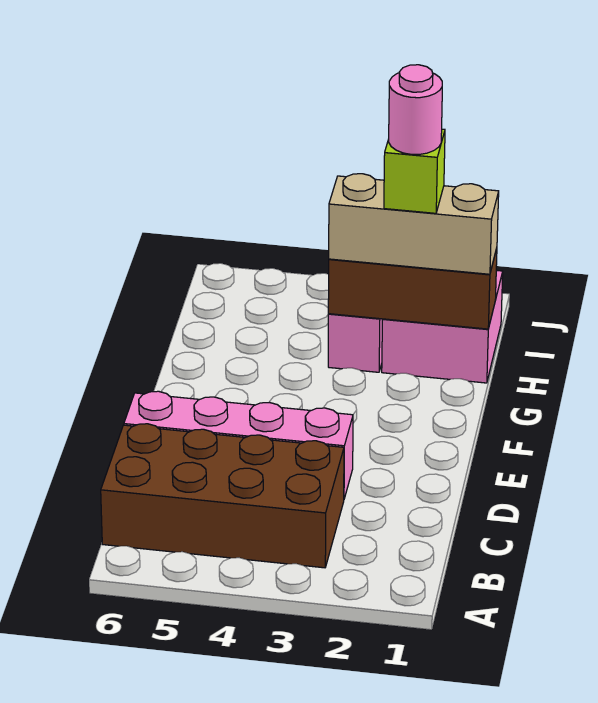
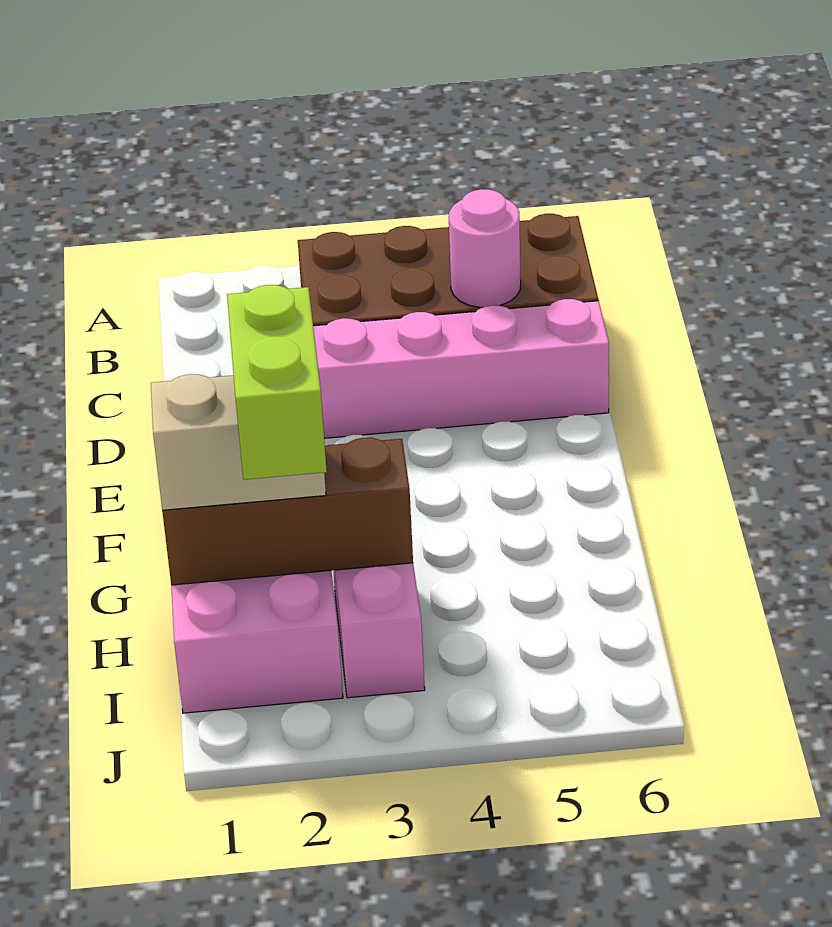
tan brick H1:H3 level 3 -> tan brick H1:H2 level 3
lime brick H2 level 4 -> lime brick H2:I2 level 4
pink round brick H2 level 5 -> pink round brick C5 level 2

